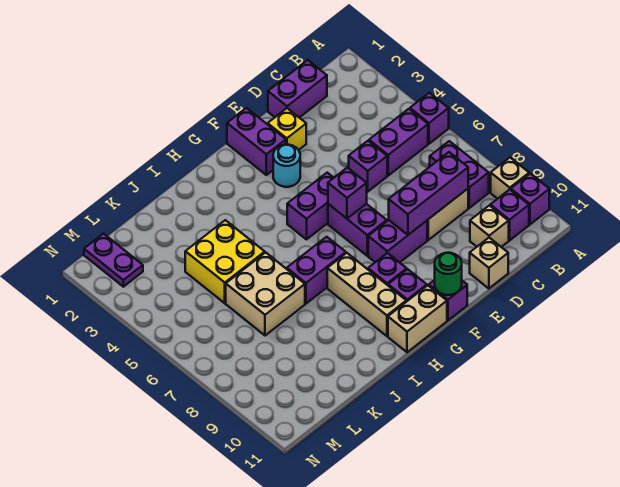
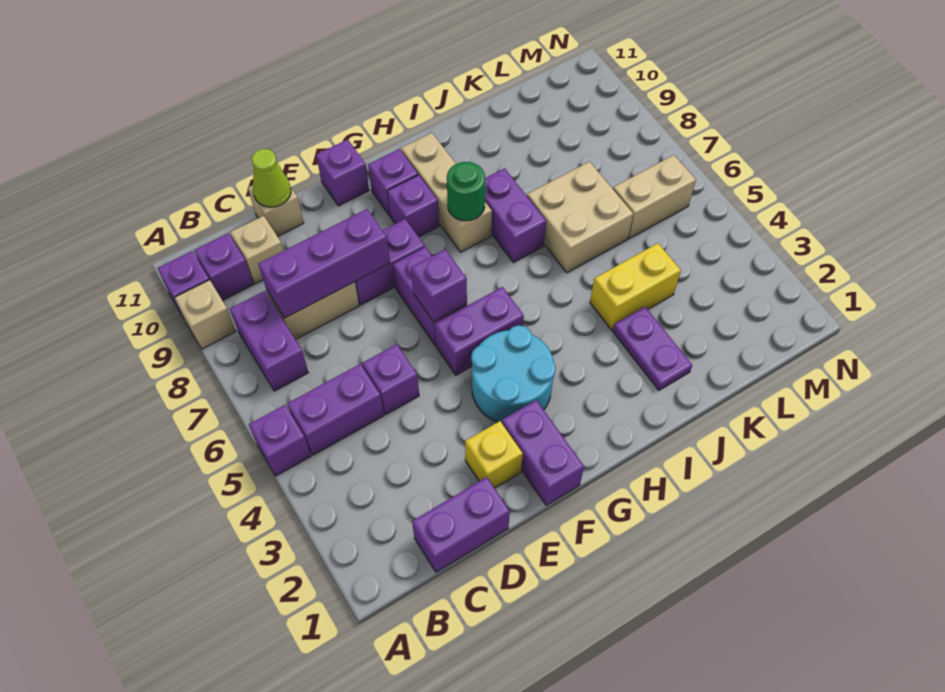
none -> lime cone D11 level 2
cyan round brick F3 level 1 -> cyan round brick F3:G4 level 1
green round brick F11 level 2 -> green round brick H8 level 2
tan brick G11:H11 level 1 -> tan brick L6:M6 level 1
purple brick H7:I7 level 1 -> purple brick I7:I8 level 1
yellow brick J4:K5 level 1 -> yellow brick J4:K4 level 1
purple plate M1:M2 level 1 -> purple plate J2:J3 level 1

